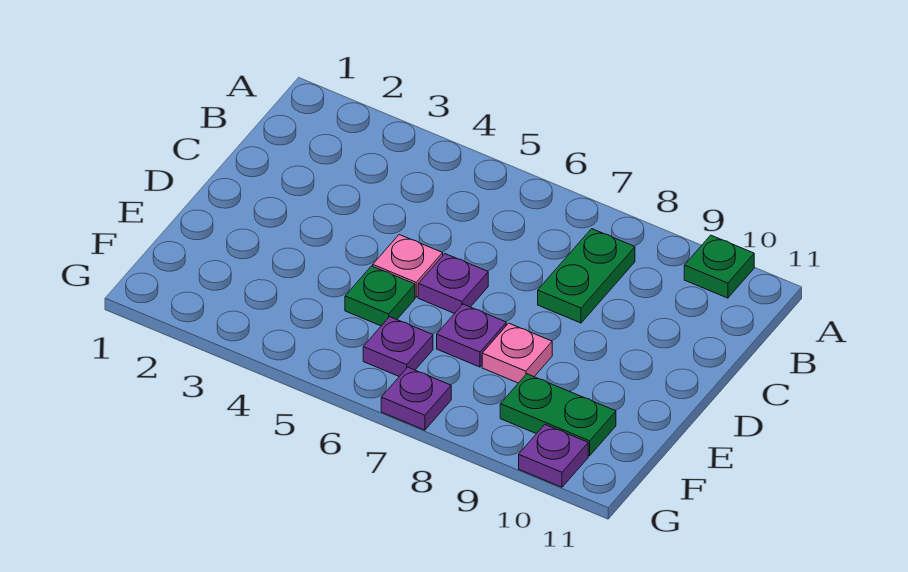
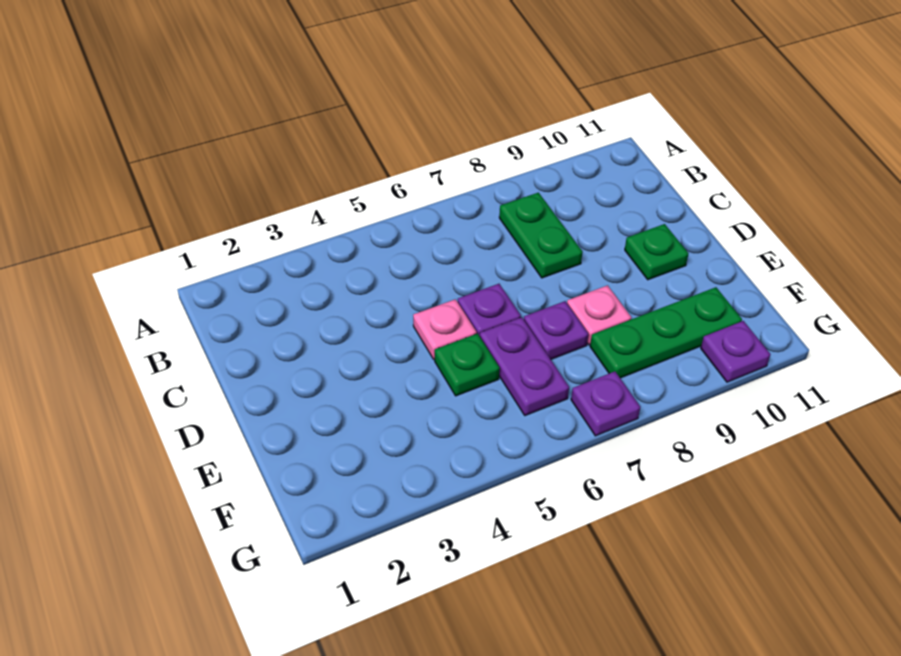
green plate A10 level 1 -> green plate D10 level 1
purple plate F6 level 1 -> purple plate E6:F6 level 1
green plate F9:F10 level 1 -> green plate F8:F10 level 1

